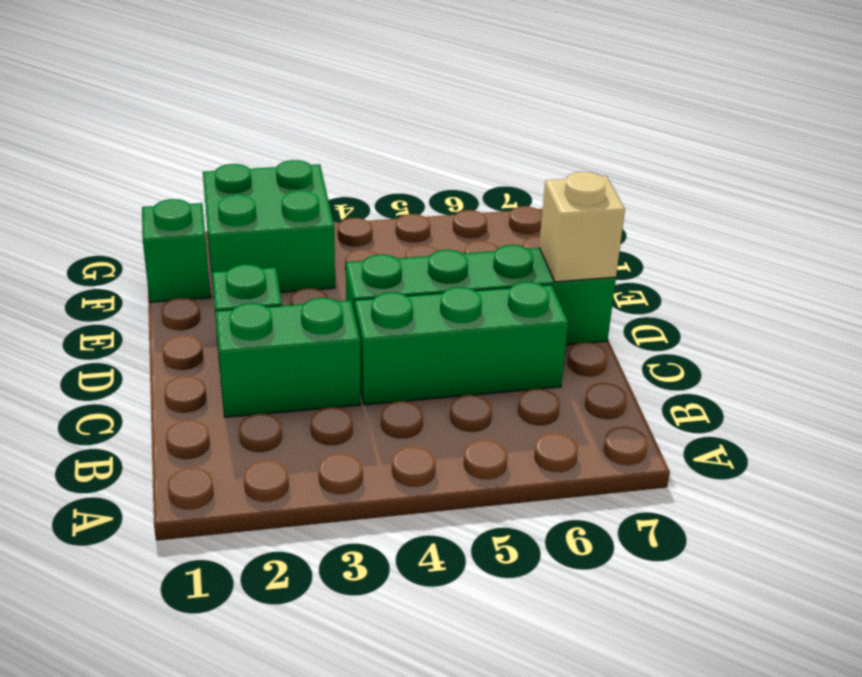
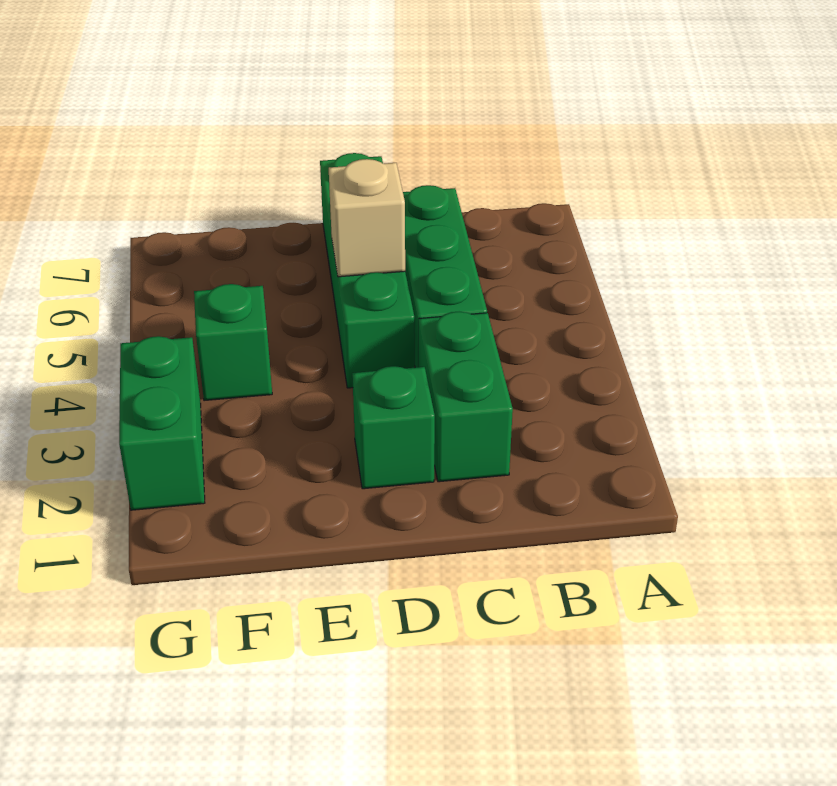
tan brick D7 level 2 -> tan brick D5 level 2
green brick F1 level 1 -> green brick F4 level 1
green brick F2:G3 level 1 -> green brick G2:G3 level 1

